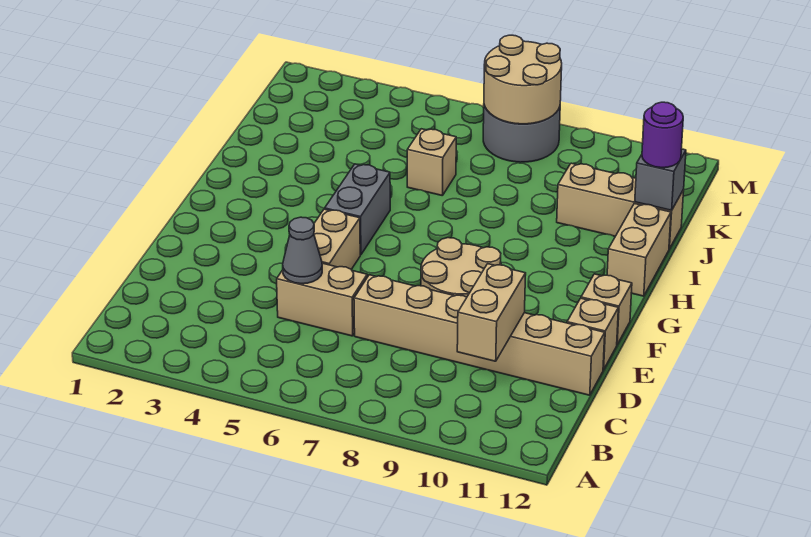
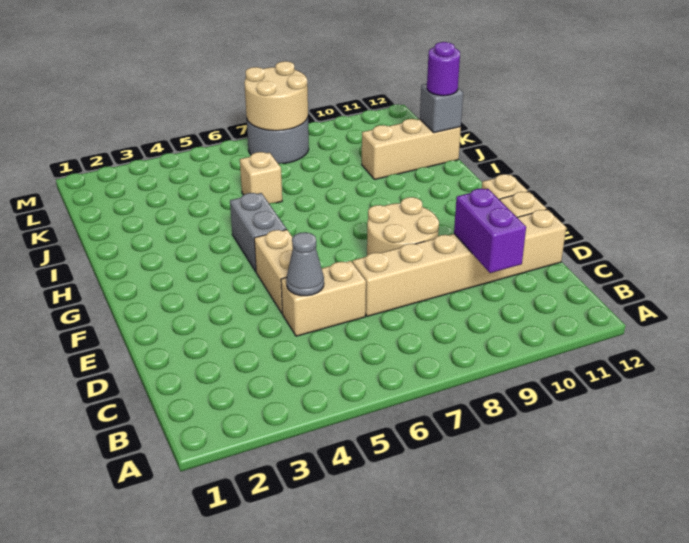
tan brick C10:D10 level 2 -> purple brick C10:D10 level 2
tan brick H12:I12 level 1 -> none

